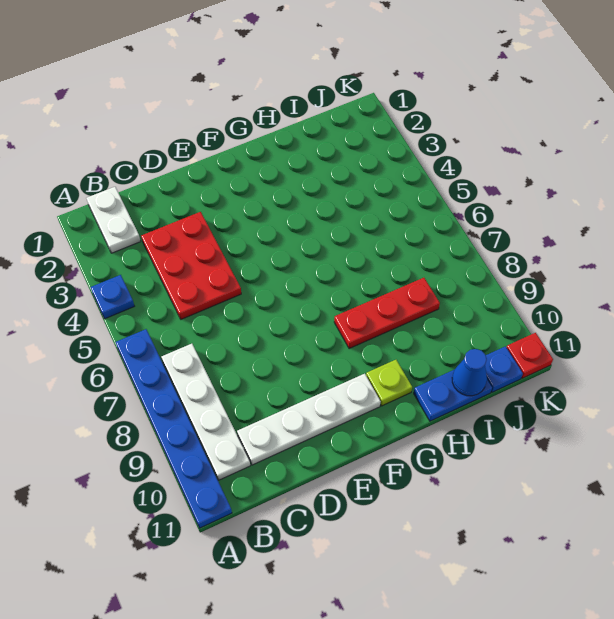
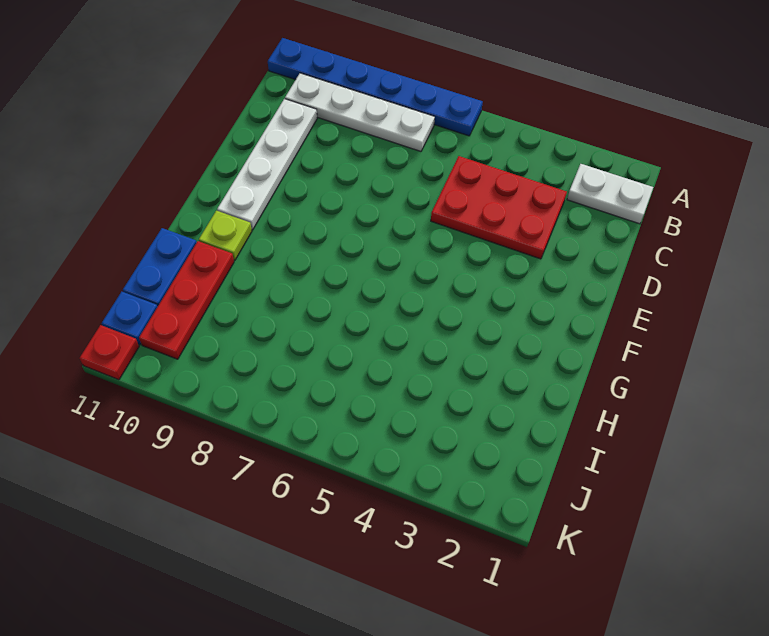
blue plate A4 level 1 -> none
red plate G8:I8 level 1 -> red plate H10:J10 level 1
blue cone I11 level 2 -> none

